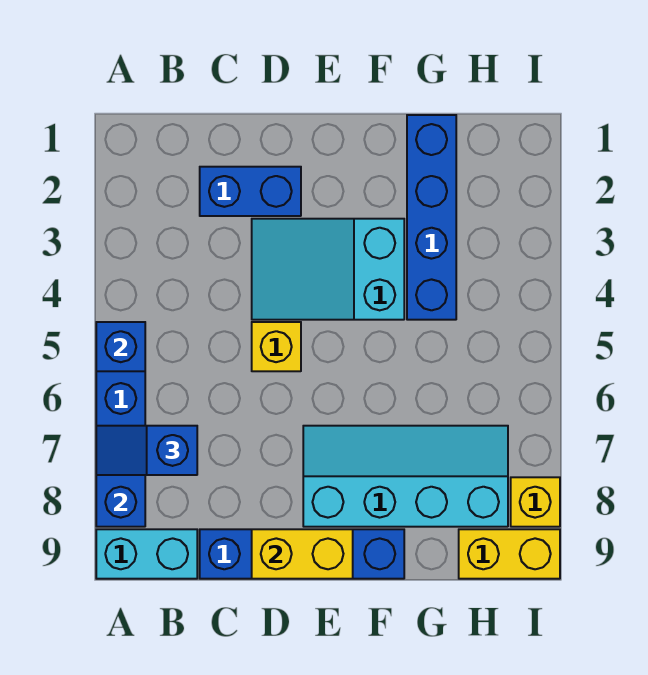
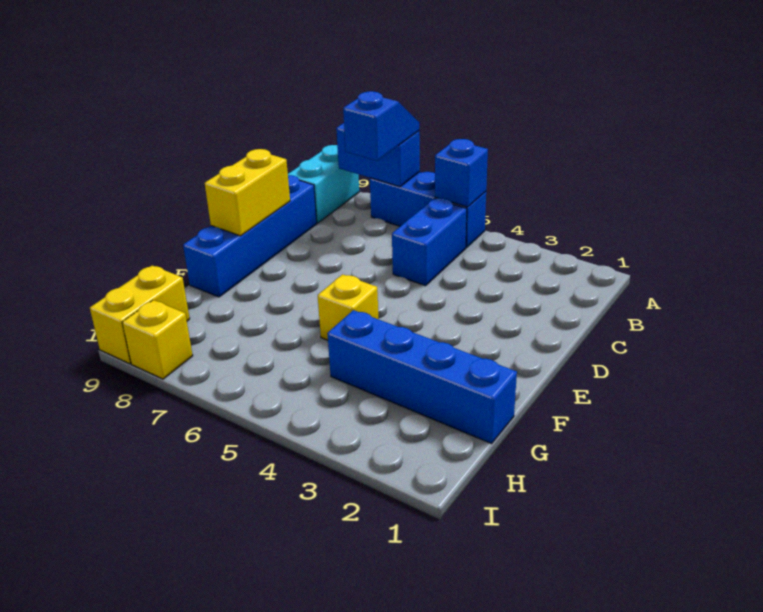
blue brick C2:D2 level 1 -> blue brick B5:C5 level 1
cyan slope D3:F4 level 1 top F -> none
yellow brick D5 level 1 -> yellow brick F5 level 1
cyan slope E7:H8 level 1 top 8 -> none

